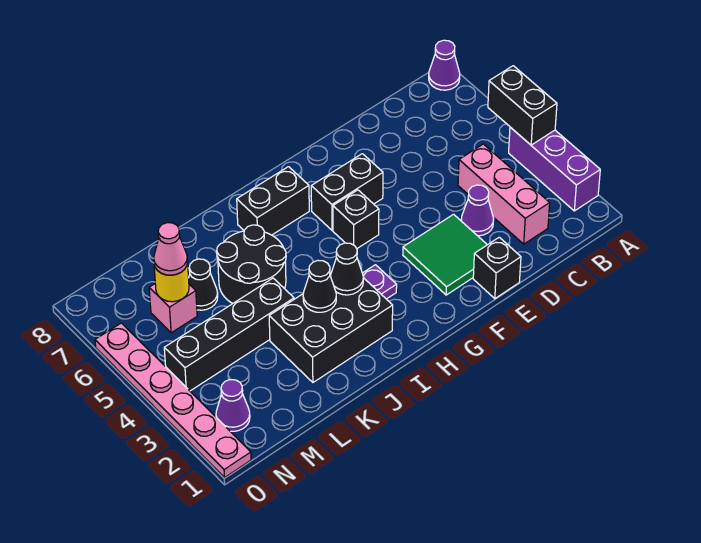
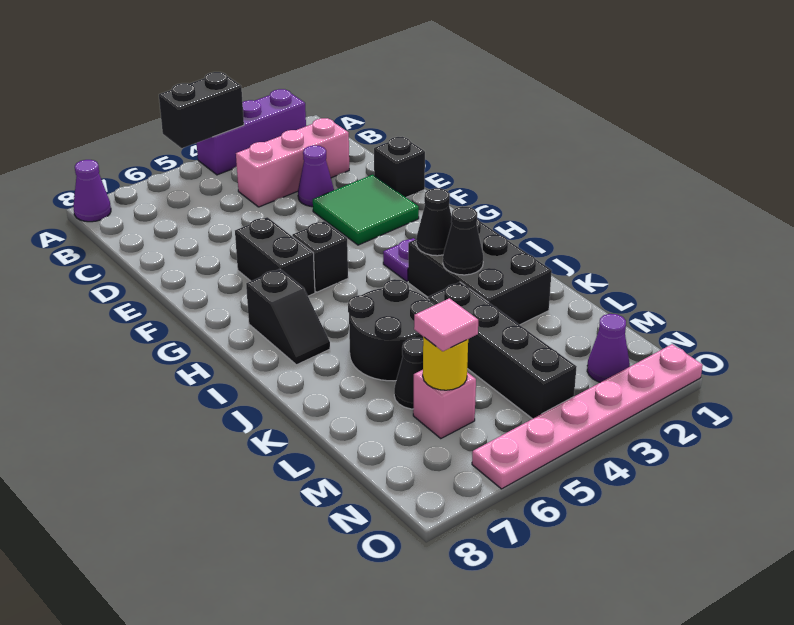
black brick H7:I7 level 1 -> black slope H7:I7 level 1 top H
pink cone M6 level 3 -> pink tile M6 level 3

